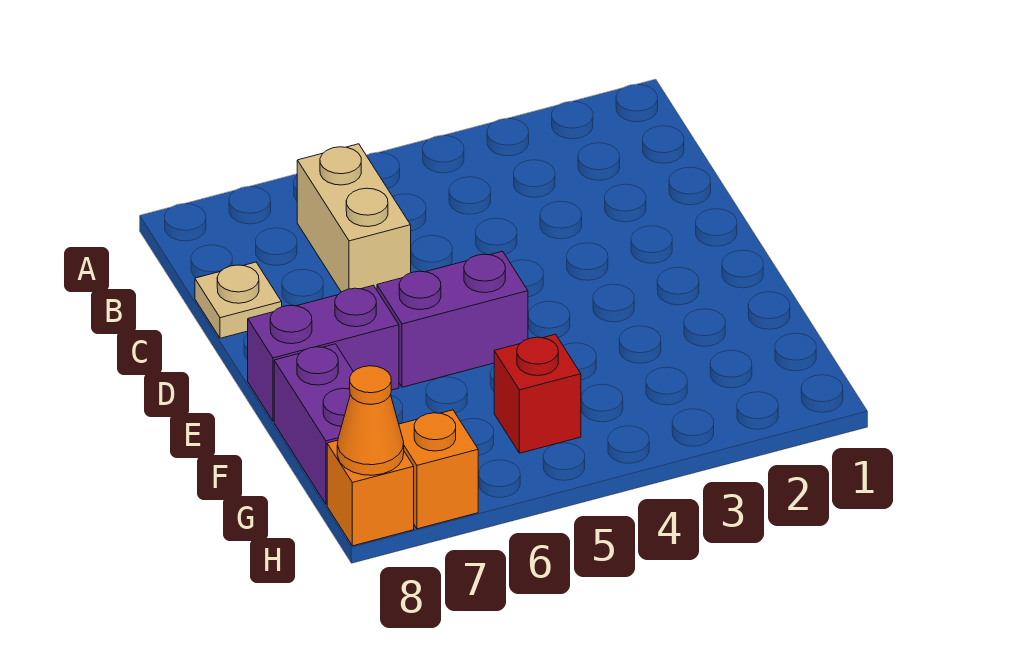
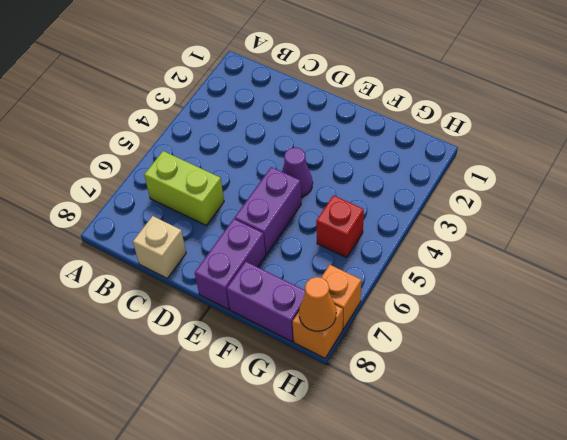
tan brick B6:C6 level 1 -> lime brick B6:C6 level 1
tan plate C8 level 1 -> tan brick C8 level 1
none -> purple cone E4 level 1

